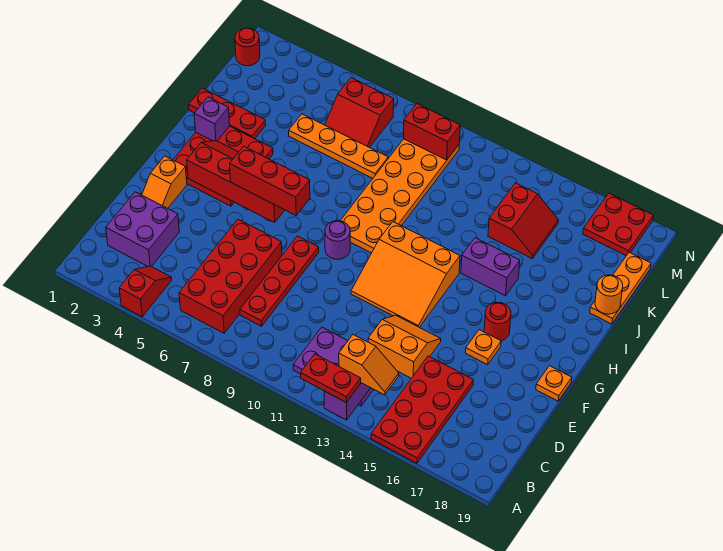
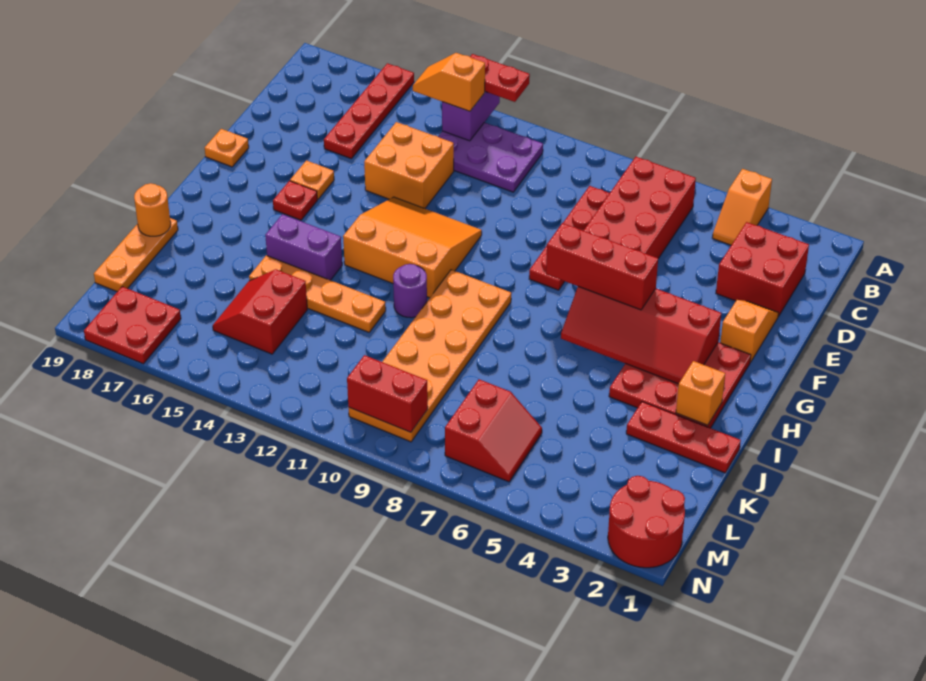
red slope A4:B4 level 1 top A -> orange slope A4:B4 level 1 top A
red plate A15:D16 level 1 -> red plate A16:D16 level 1
purple brick C2:D3 level 1 -> red brick C2:D3 level 1
orange slope D13:E14 level 1 top D -> orange brick D13:E14 level 1
purple round brick G9 level 1 -> purple round brick I11 level 1
red round brick G16 level 1 -> red plate G16 level 1
purple brick I2 level 2 -> orange brick I2 level 2
orange plate K5:K8 level 1 -> orange plate J12:J15 level 1
red slope L6:M7 level 1 top M -> red slope L6:M7 level 1 top 7
red round brick M1 level 1 -> red round brick M1:N2 level 1

